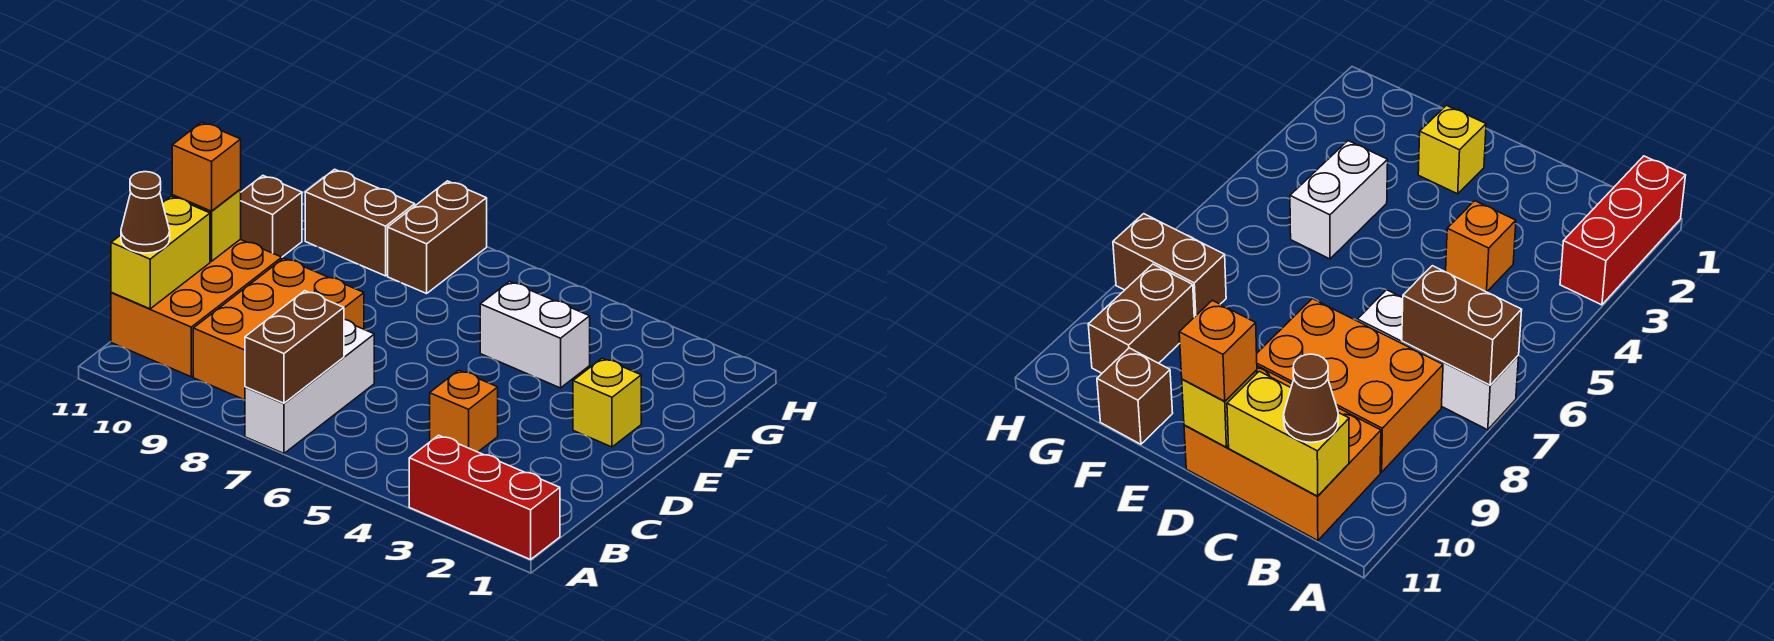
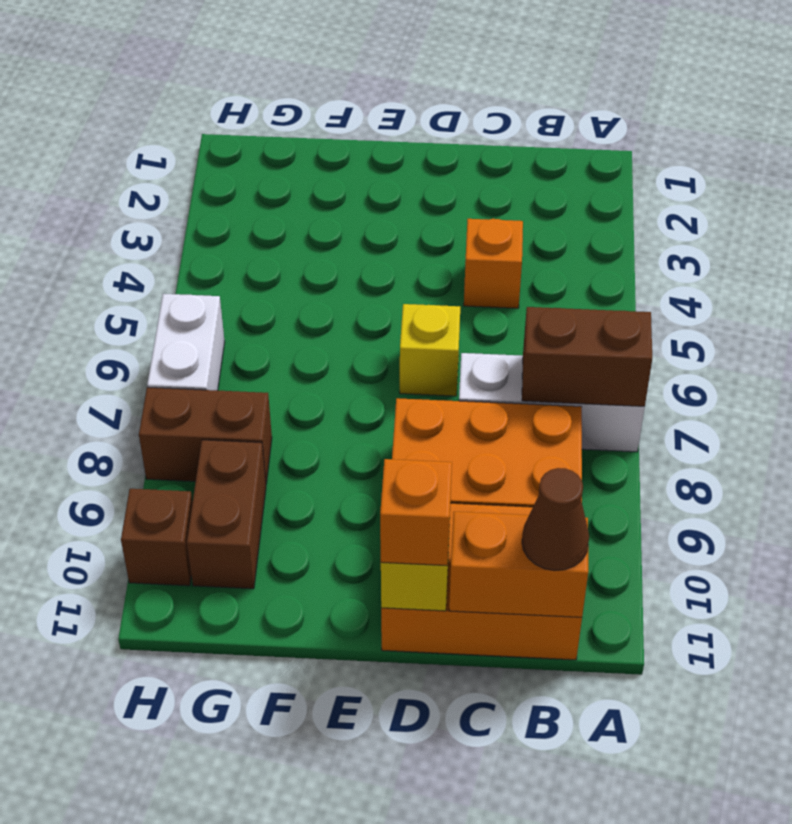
red brick A1:A3 level 1 -> none
yellow brick B11:C11 level 2 -> orange brick B11:C11 level 2
yellow brick E2 level 1 -> yellow brick D6 level 1
white brick F4:F5 level 1 -> white brick H6:H7 level 1
brown brick F11 level 1 -> brown brick H10 level 1

